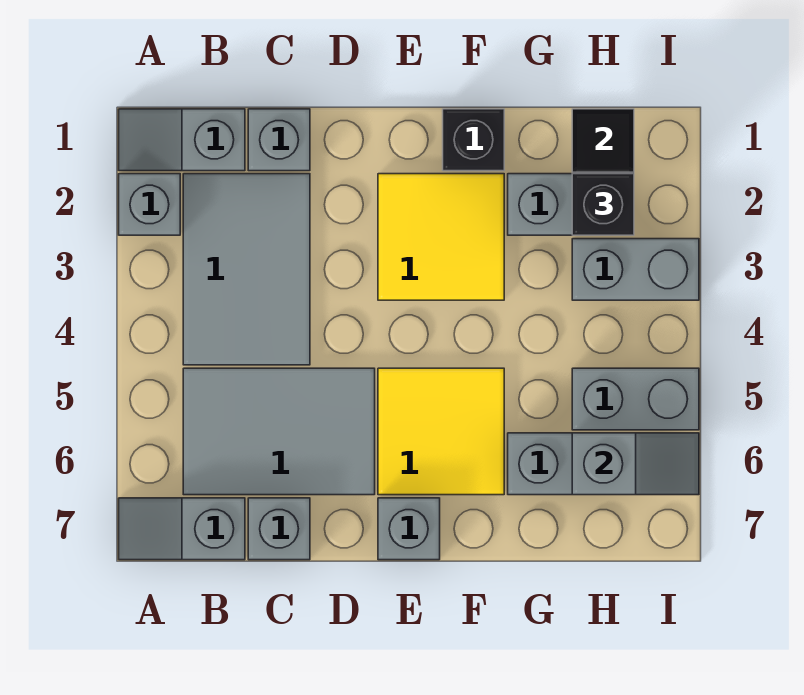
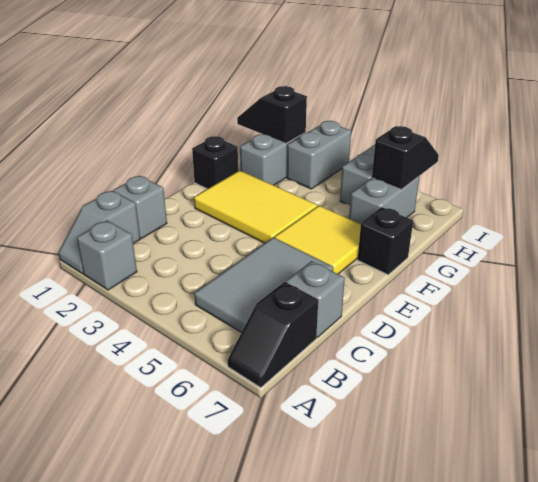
grey slope A7:B7 level 1 top B -> black slope A7:B7 level 1 top B
grey tile B2:C4 level 1 -> none
yellow tile E2:F3 level 1 -> yellow tile E2:F4 level 1
grey brick E7 level 1 -> none
black brick H2 level 3 -> black brick F7 level 1
grey slope H6:I6 level 2 top H -> black slope H6:I6 level 2 top H

